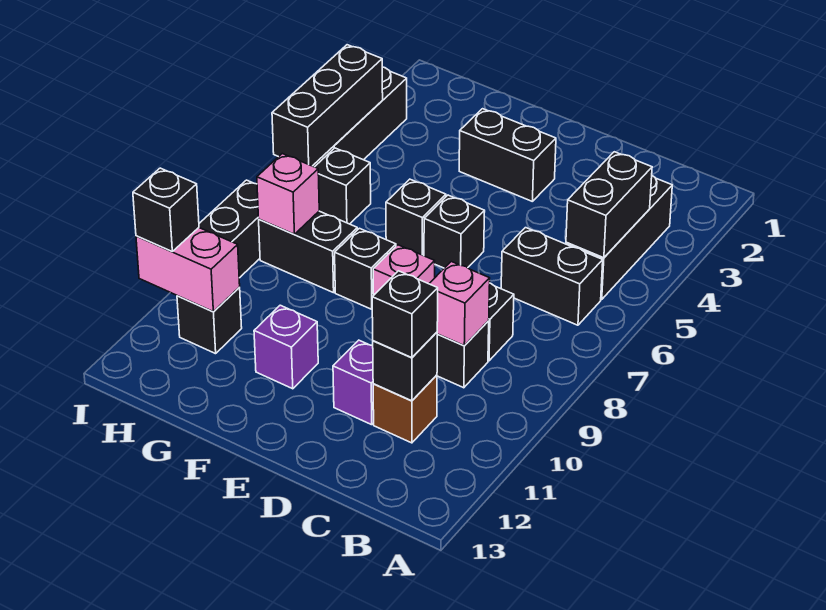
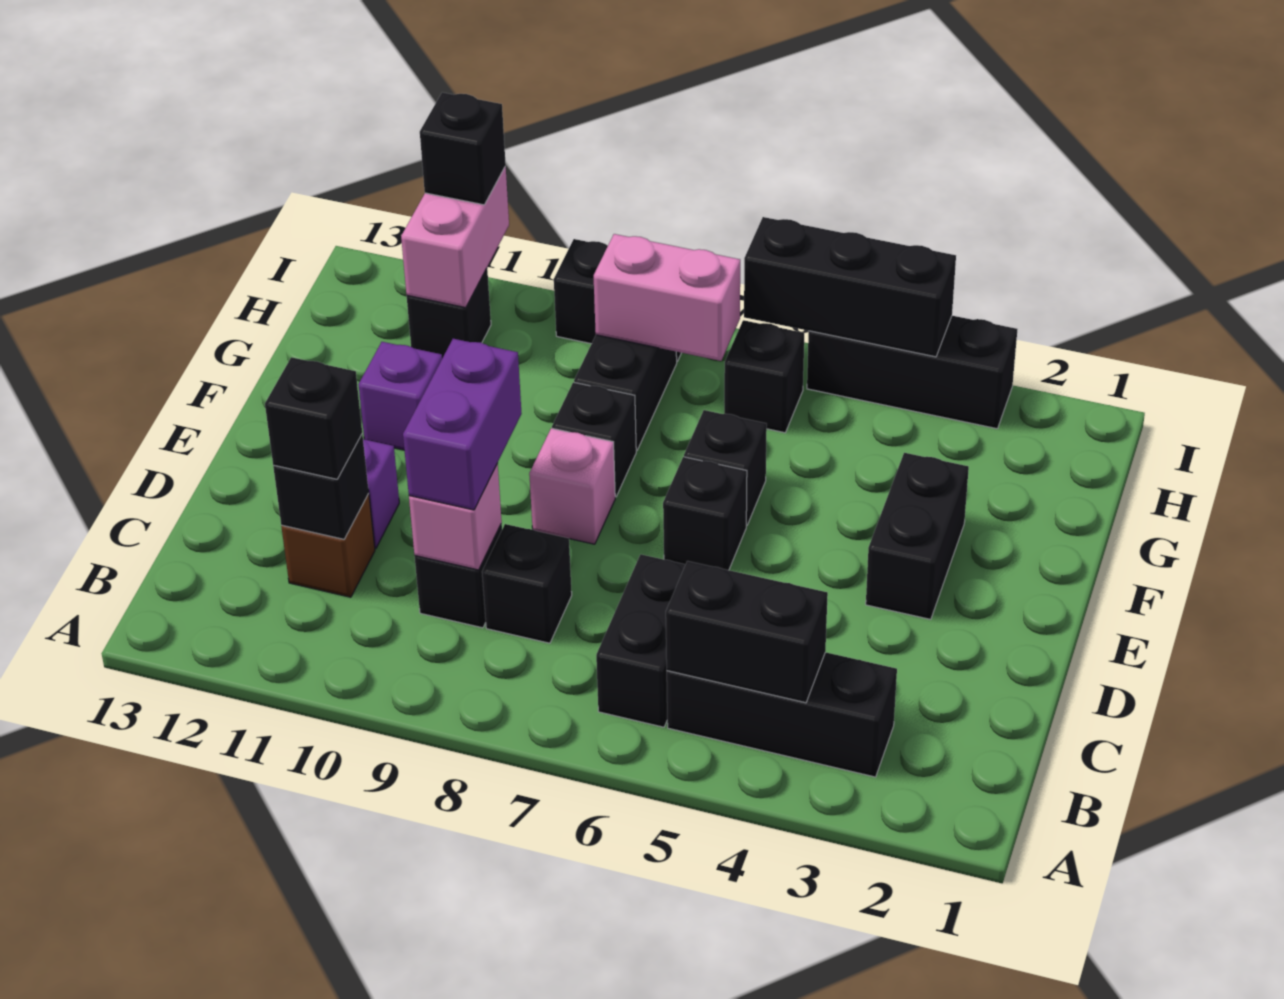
none -> purple brick C9:D9 level 3
pink brick H8 level 2 -> pink brick H7:H8 level 2

